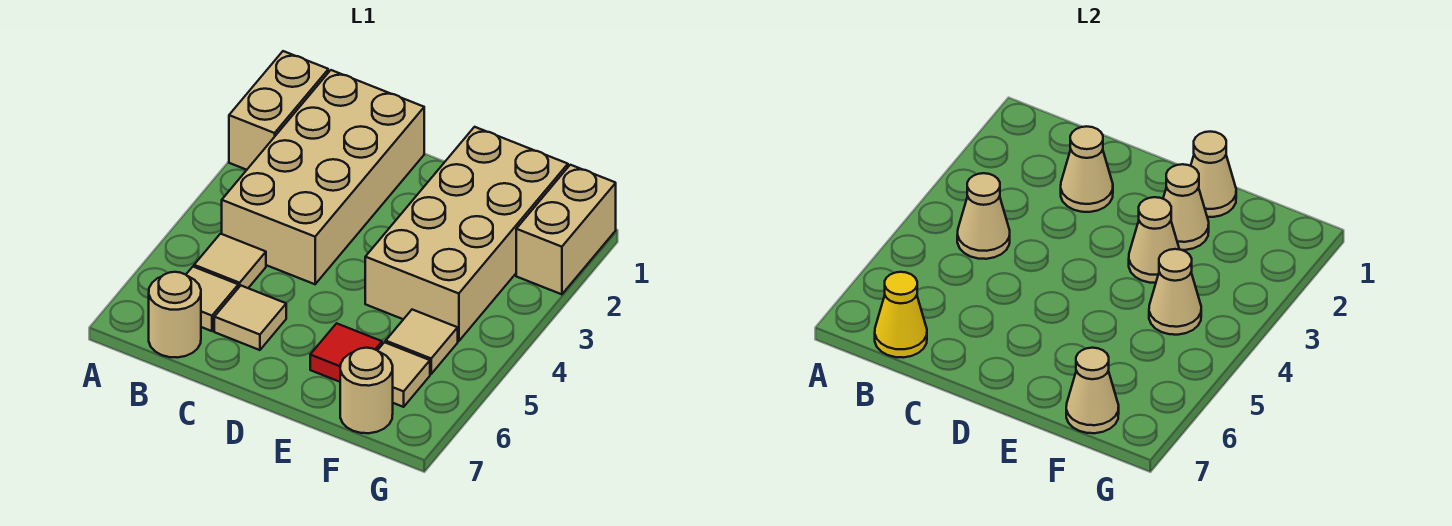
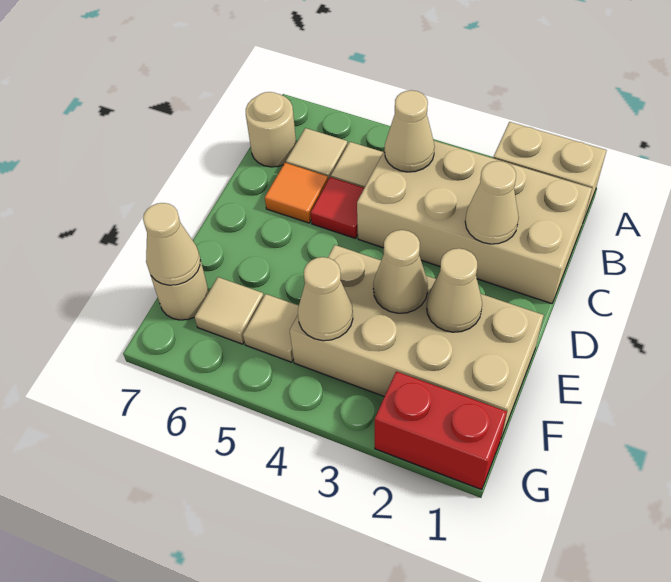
yellow cone B7 level 2 -> none
tan tile C6 level 1 -> orange tile C6 level 1
tan cone E1 level 2 -> none
red tile E6 level 1 -> red tile C5 level 1
tan brick G1:G2 level 1 -> red brick G1:G2 level 1

